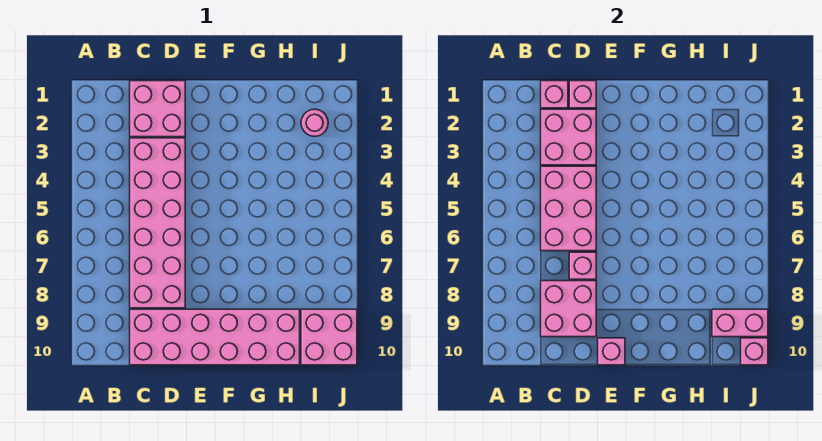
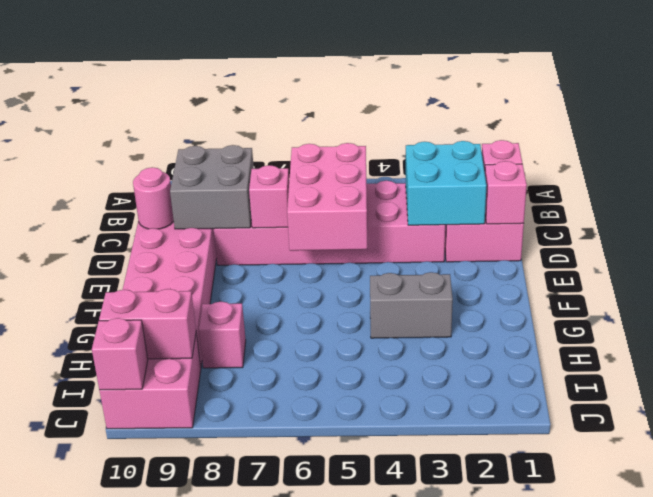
pink brick C2:D3 level 2 -> cyan brick C2:D3 level 2
pink brick C4:D6 level 2 -> pink brick C5:E6 level 2
pink brick C8:D9 level 2 -> grey brick C8:D9 level 2
pink brick E10 level 2 -> pink brick H8 level 1
none -> grey brick G3:G4 level 1
pink round brick I2 level 1 -> pink round brick D10 level 2
pink brick I9:J9 level 2 -> pink brick I9:I10 level 2

